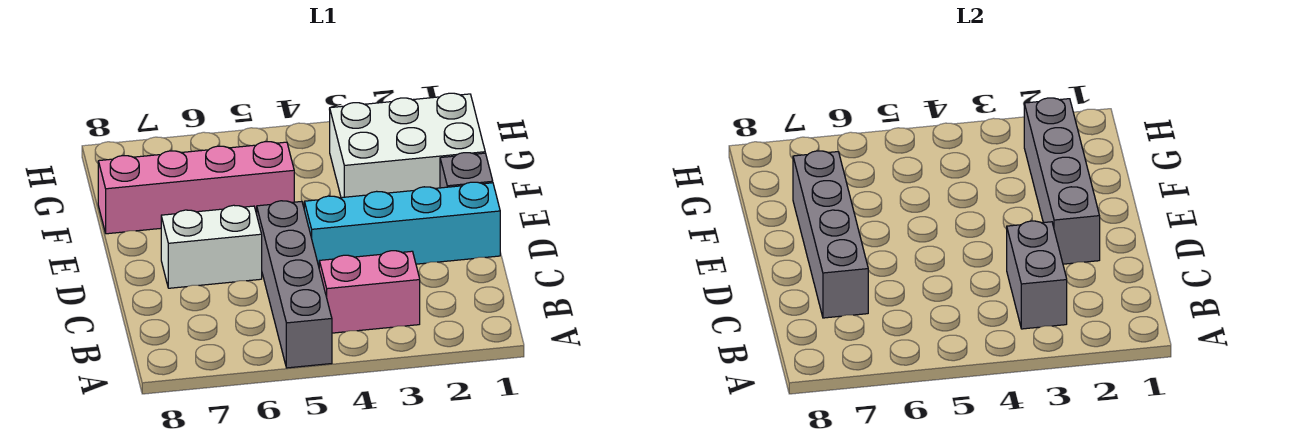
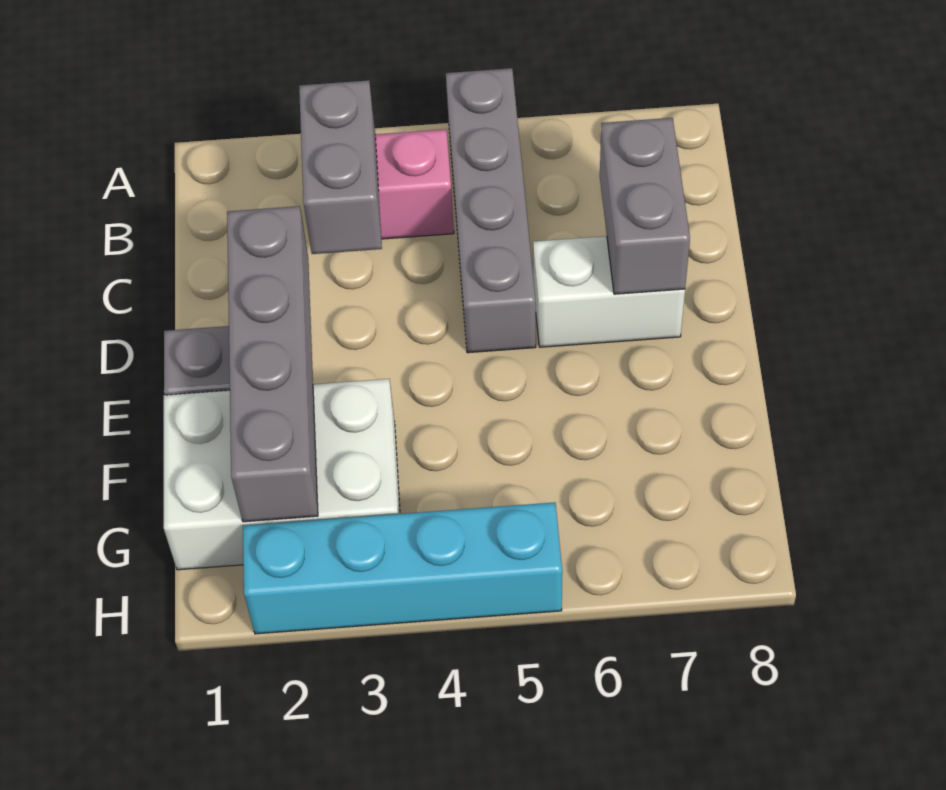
grey brick C7:F7 level 2 -> grey brick C7:D7 level 2
cyan brick D1:D4 level 1 -> cyan brick H2:H5 level 1
pink brick F5:F8 level 1 -> none

